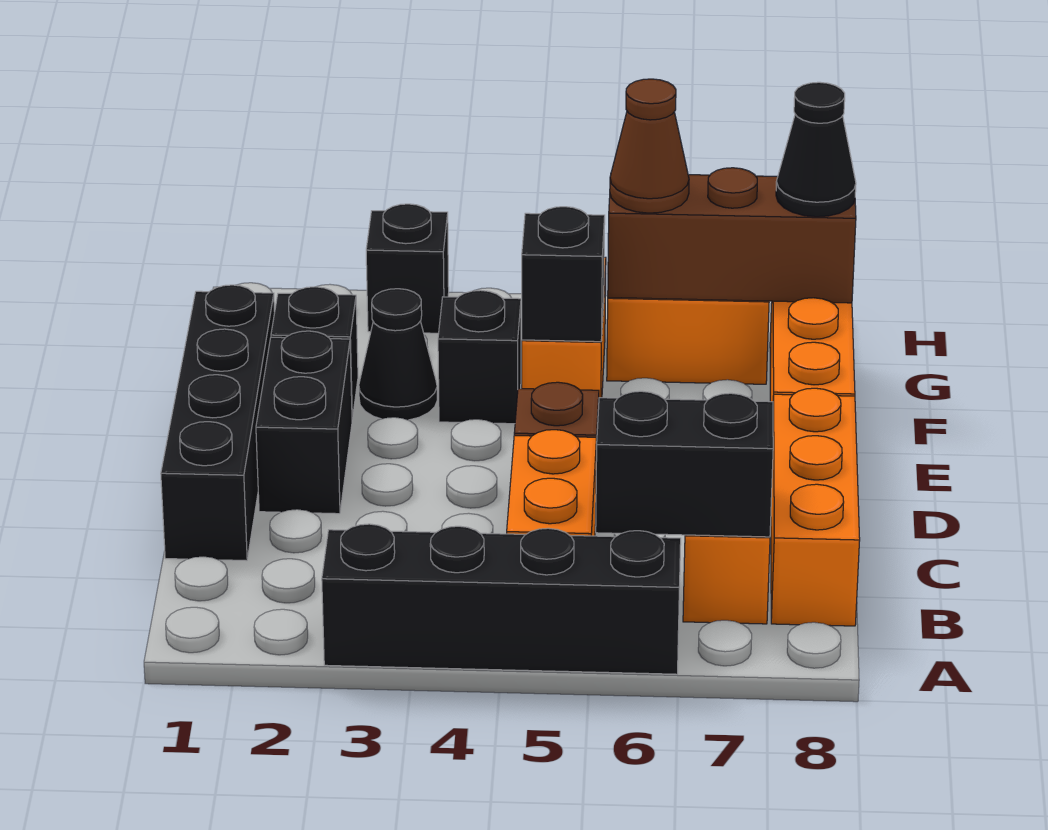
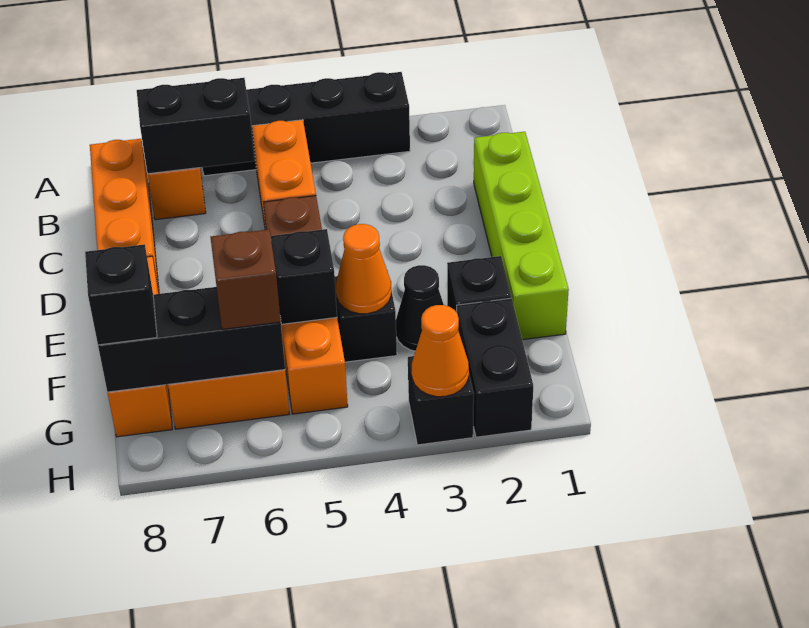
black brick C1:F1 level 1 -> lime brick C1:F1 level 1
black brick D2:E2 level 1 -> black brick G2:H2 level 1
none -> orange cone F4 level 2
brown brick G6:G8 level 2 -> black brick G6:G8 level 2
brown cone G6 level 3 -> brown brick G6 level 3
black cone G8 level 3 -> black brick G8 level 3
none -> orange cone H3 level 2

